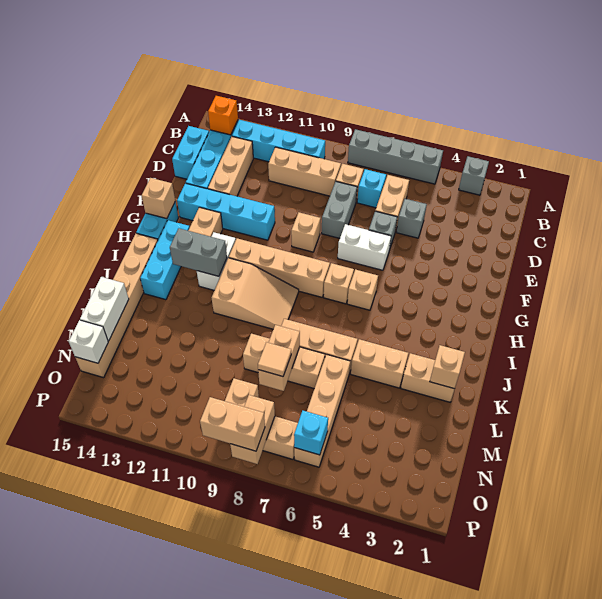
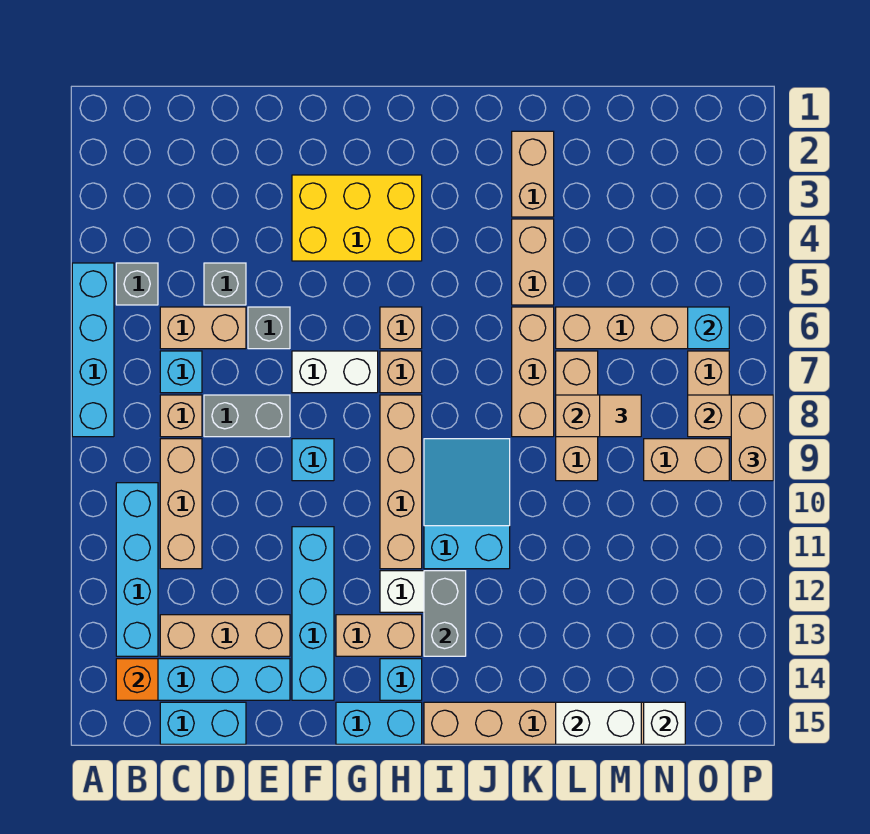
grey brick A3 level 1 -> grey brick B5 level 1
grey brick A5:A8 level 1 -> cyan brick A5:A8 level 1
none -> yellow brick F3:H4 level 1
white brick F6:F7 level 1 -> white brick F7:G7 level 1
tan brick F9 level 1 -> cyan brick F9 level 1
tan brick G15 level 2 -> none
cyan brick H14:J14 level 1 -> cyan brick H14 level 1
tan slope I9:J11 level 1 top 11 -> cyan slope I9:J11 level 1 top 11
tan brick K2 level 2 -> none

